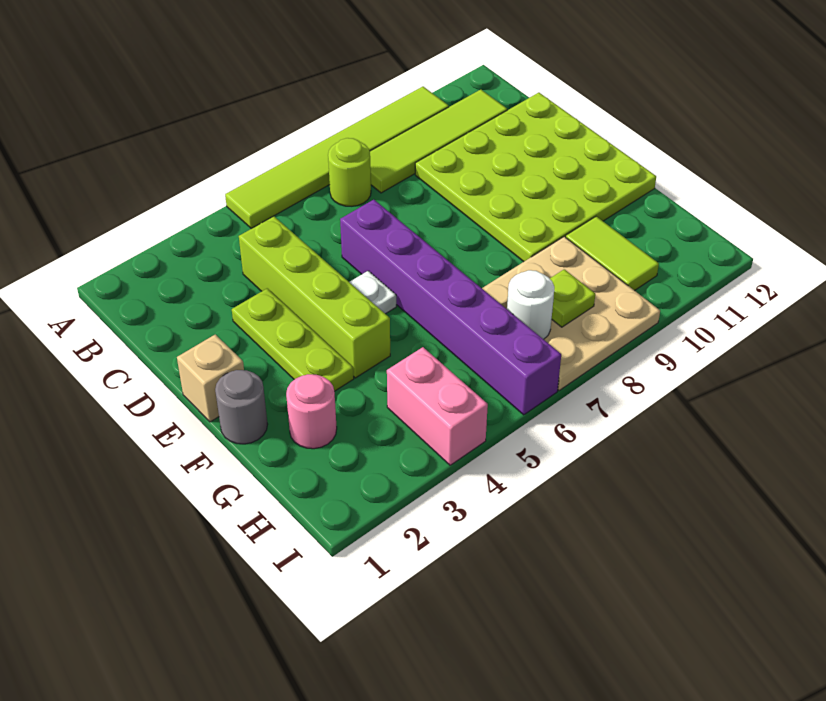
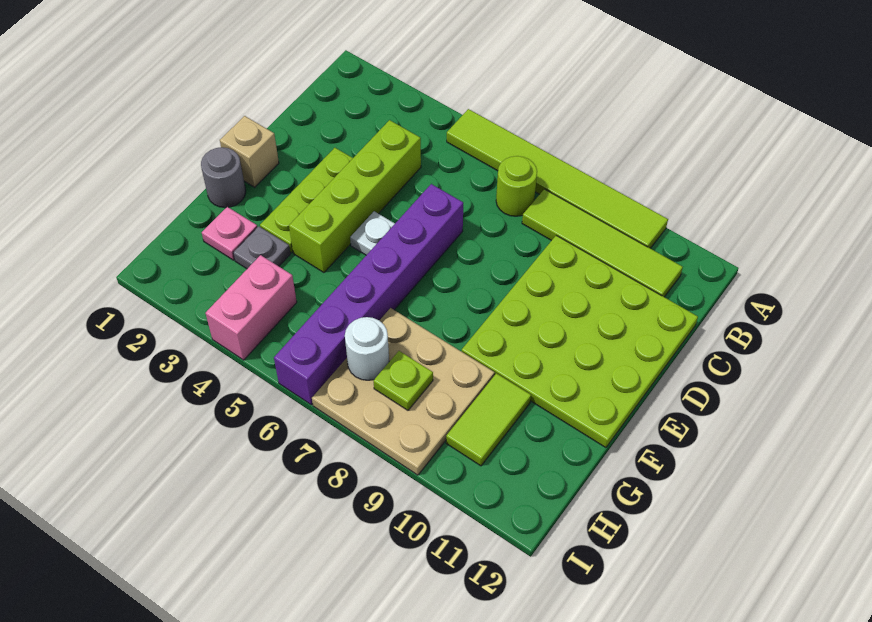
pink round brick G2 level 1 -> pink plate G2 level 1
none -> grey plate G3 level 1

